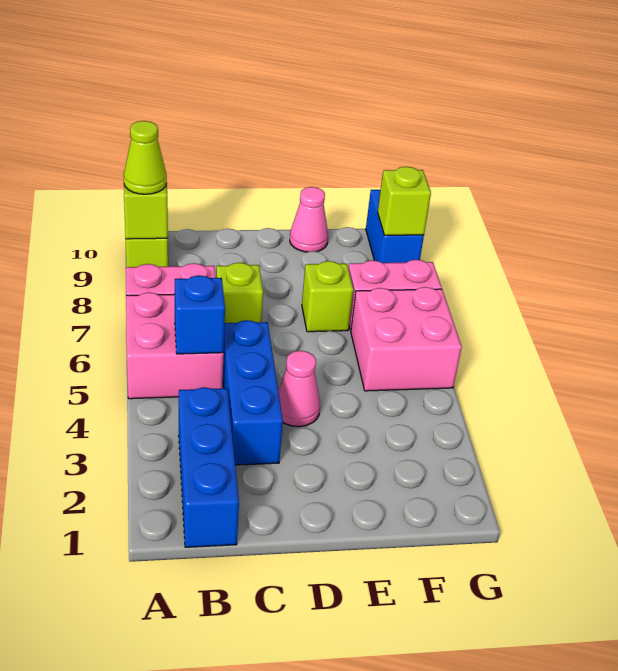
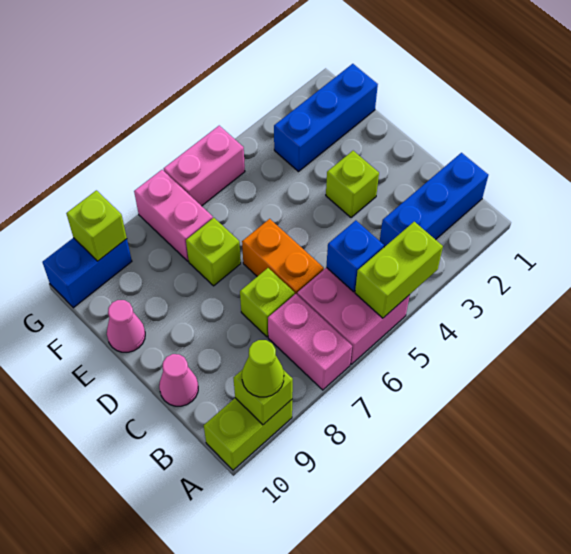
none -> lime brick A4:A5 level 2
blue brick C3:C5 level 1 -> blue brick F1:F3 level 1
none -> orange brick C6:D6 level 1
none -> lime brick D3 level 1
pink cone D4 level 1 -> pink cone C10 level 1
pink brick F5:G6 level 1 -> pink brick G5:G6 level 1

